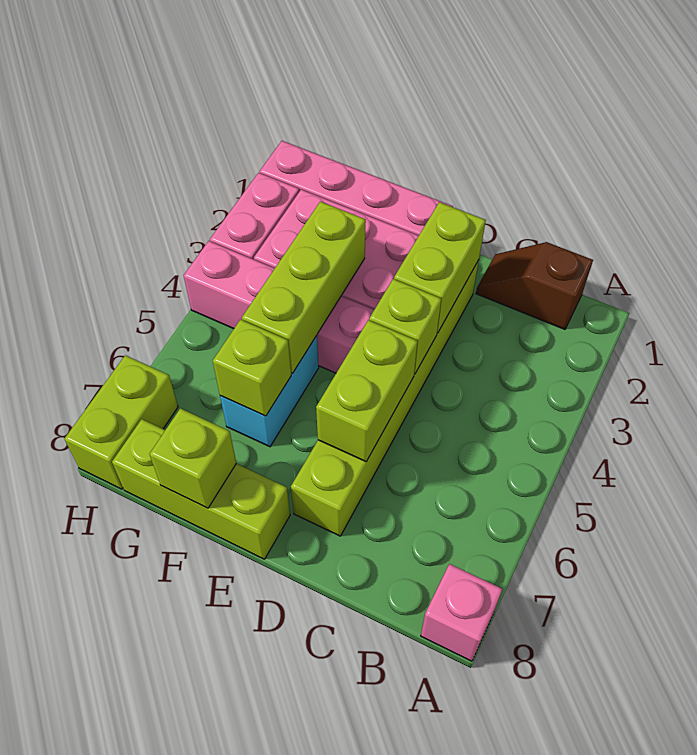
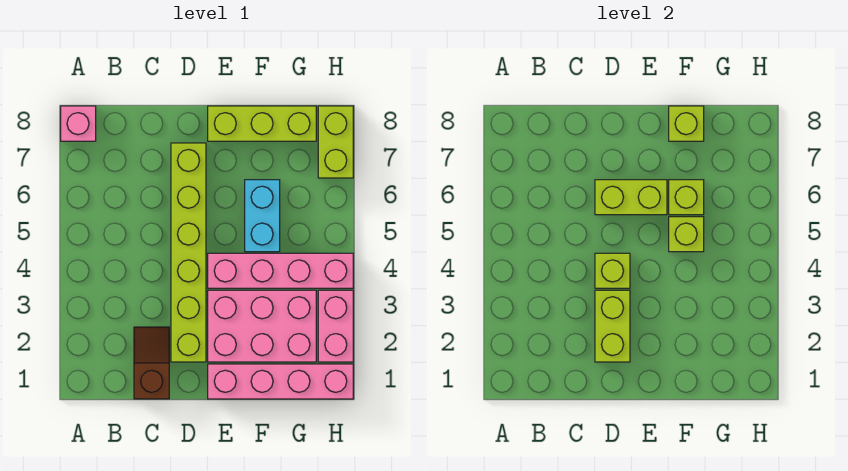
brown slope B1:C1 level 1 top B -> brown slope C1:C2 level 1 top 1
lime brick D5:D6 level 2 -> lime brick D6:E6 level 2
lime brick F3:F5 level 2 -> lime brick F5 level 2

